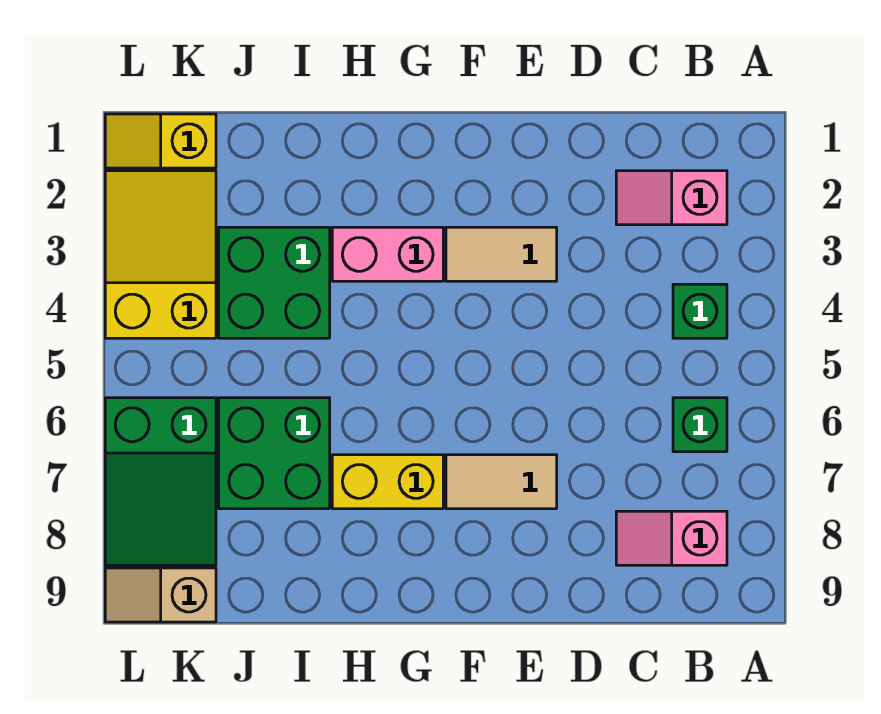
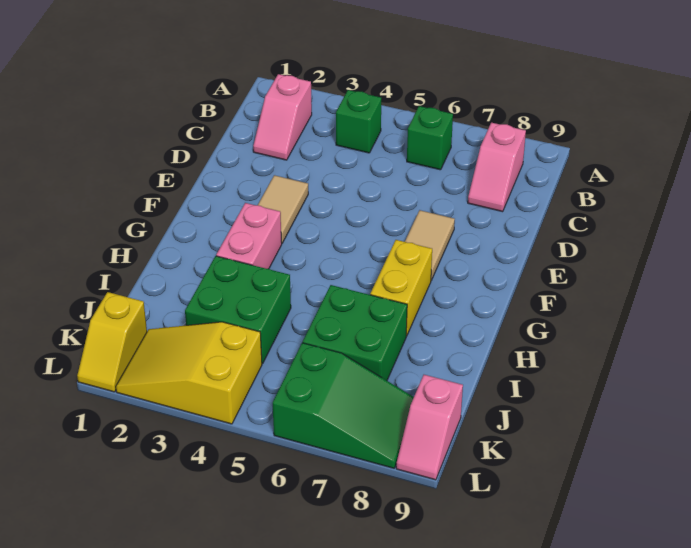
tan slope K9:L9 level 1 top K -> pink slope K9:L9 level 1 top K

